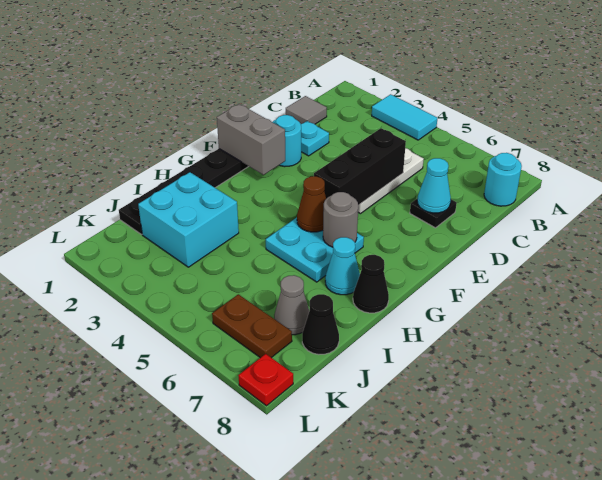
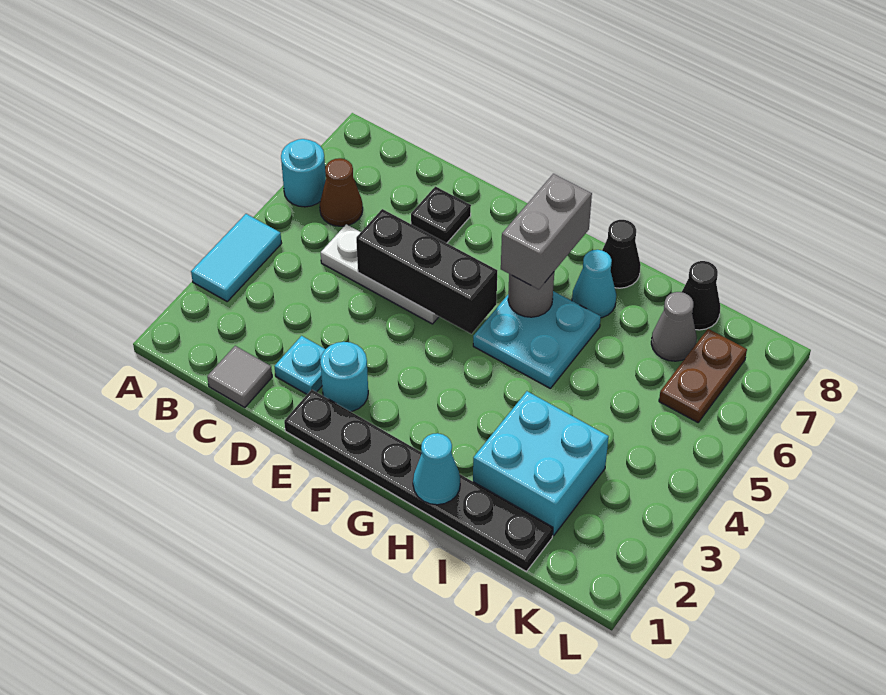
cyan round brick B8 level 1 -> cyan round brick A6 level 1
cyan cone D7 level 2 -> cyan cone H1 level 2
grey brick F1:F2 level 2 -> grey brick G6:G7 level 3
brown cone G5 level 2 -> brown cone B6 level 1
red plate L8 level 1 -> none

